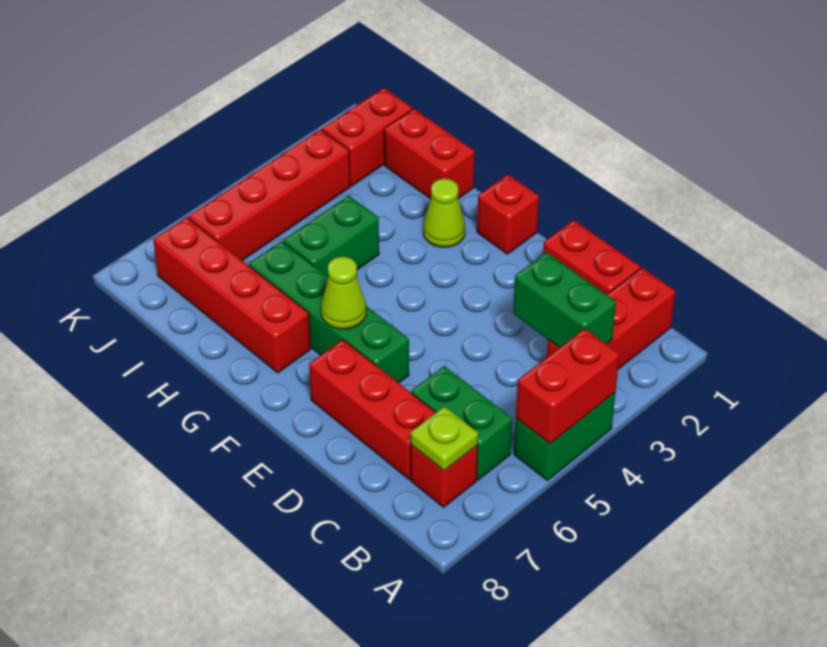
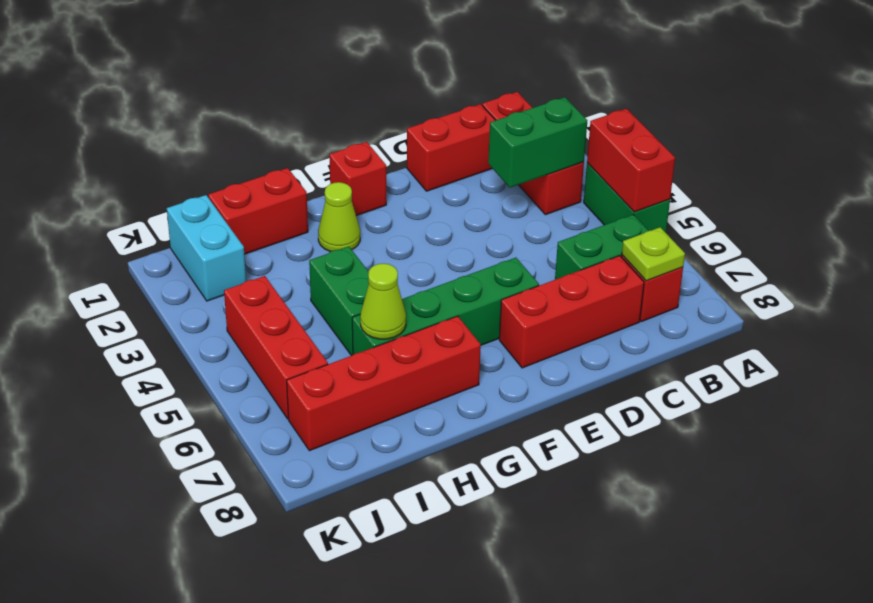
lime cone F6 level 2 -> lime cone H6 level 2
red brick J1:J2 level 1 -> cyan brick J1:J2 level 1
red brick J3:J6 level 1 -> red brick J4:J6 level 1

